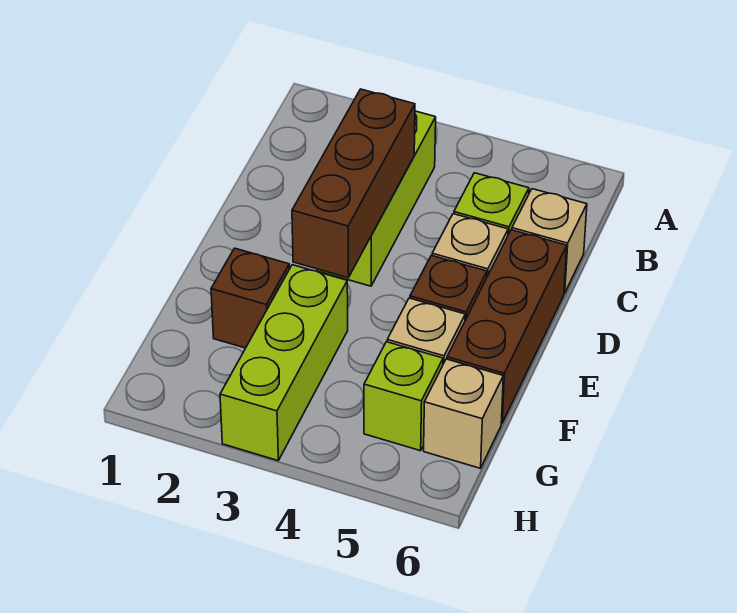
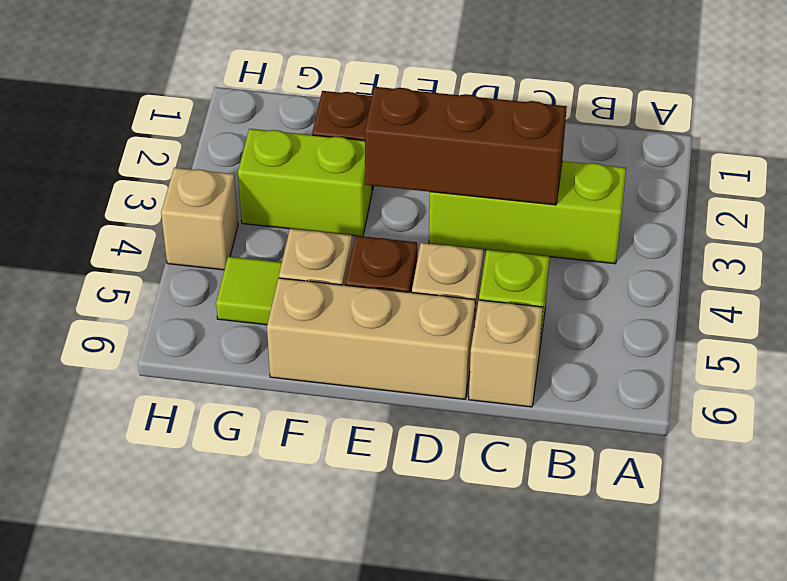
brown brick D6:F6 level 1 -> tan brick D6:F6 level 1
lime brick F3:H3 level 1 -> lime brick F3:G3 level 1
lime brick G5 level 1 -> lime tile G5 level 1
tan brick G6 level 1 -> tan brick H4 level 1

